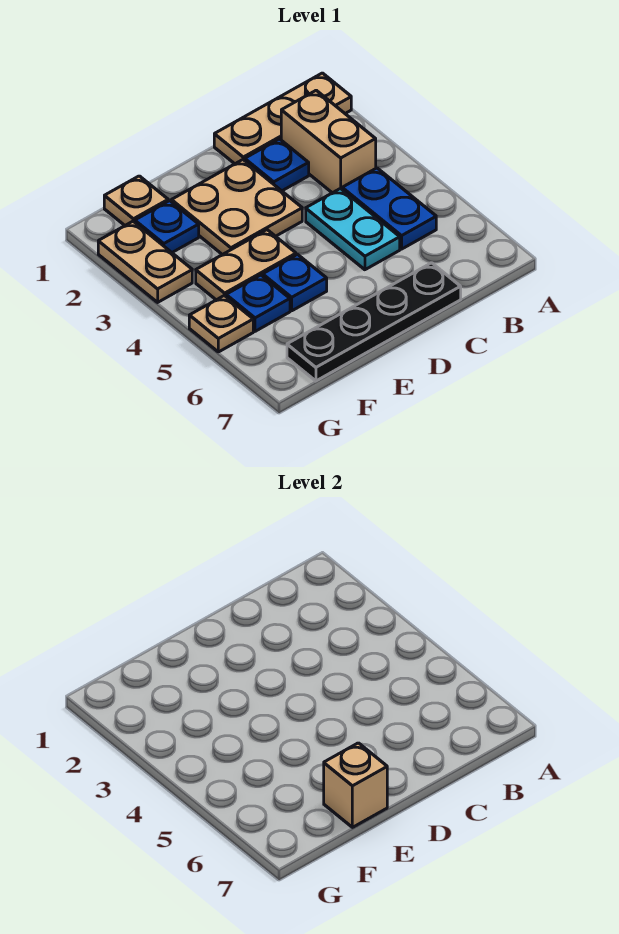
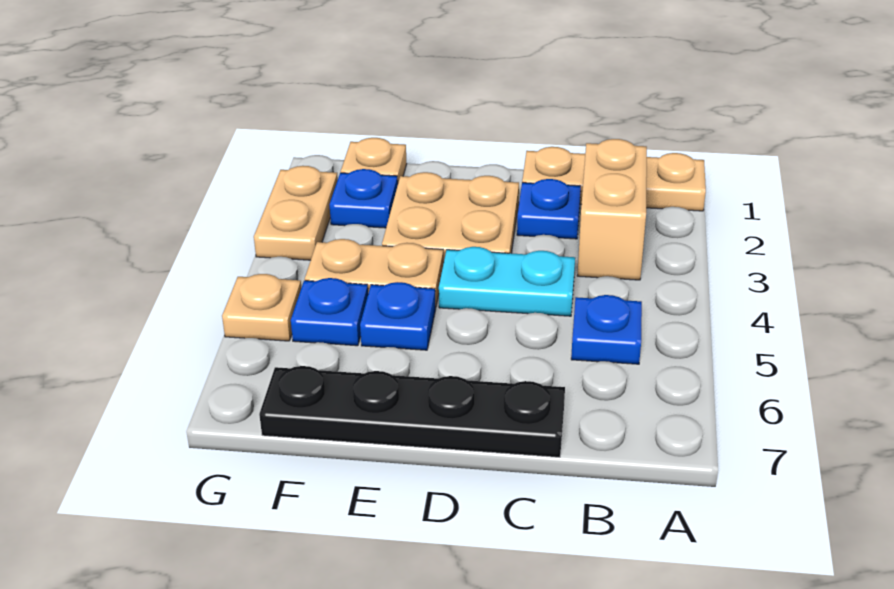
blue plate B4:B5 level 1 -> blue plate B5 level 1
cyan plate C4:C5 level 1 -> cyan plate C4:D4 level 1
tan brick E7 level 2 -> none

